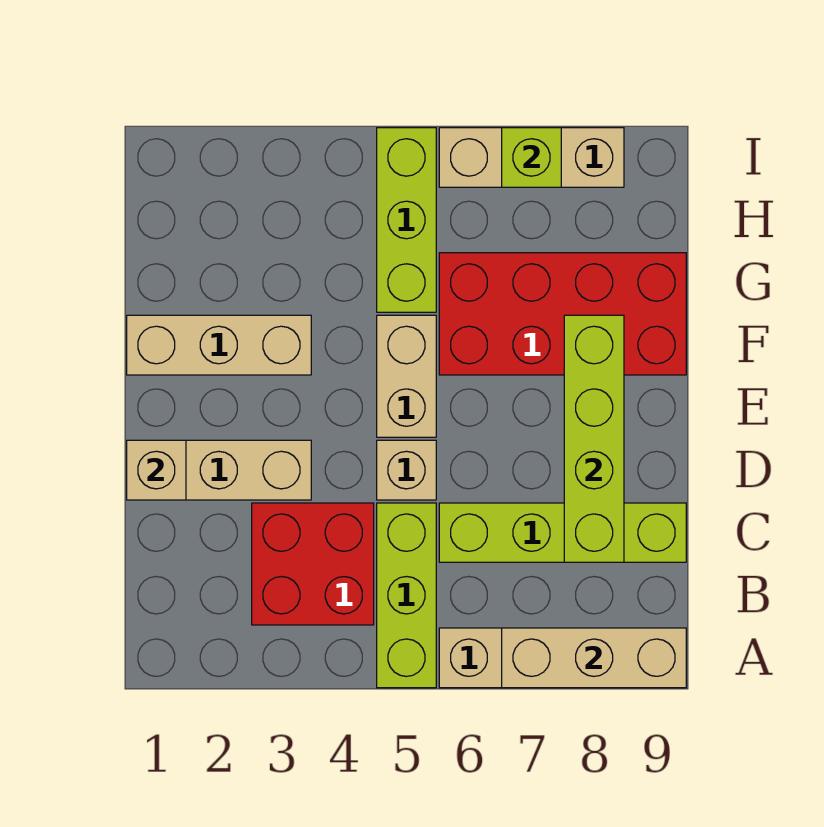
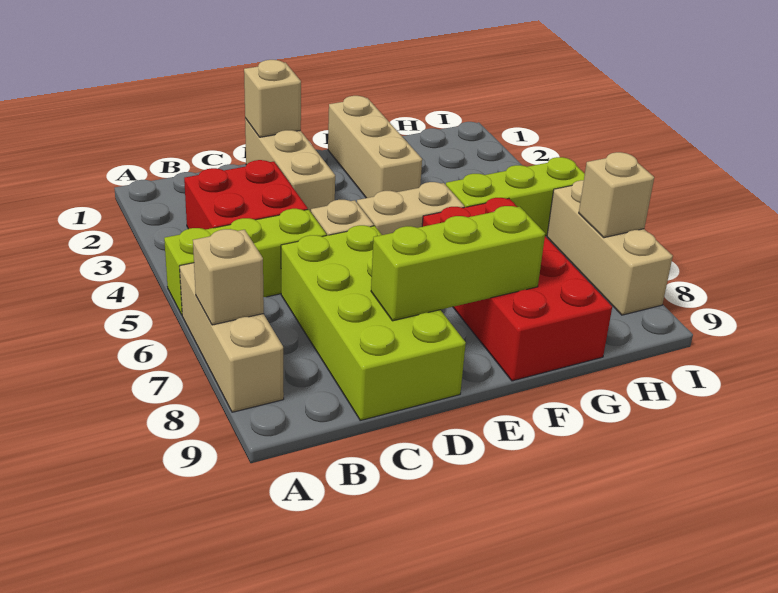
tan brick A7:A9 level 2 -> tan brick A7 level 2
lime brick C6:C9 level 1 -> lime brick C6:D9 level 1
lime brick C8:F8 level 2 -> lime brick D8:F8 level 2
lime brick I7 level 2 -> tan brick I7 level 2

